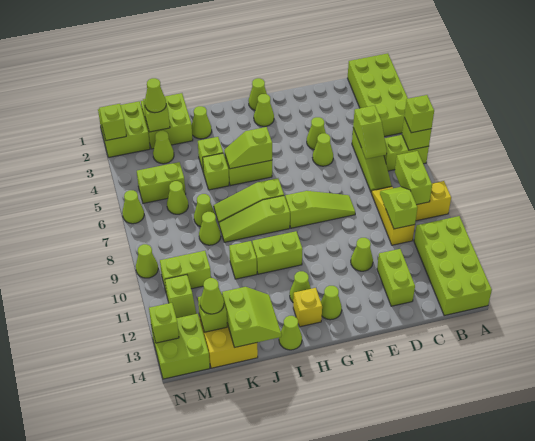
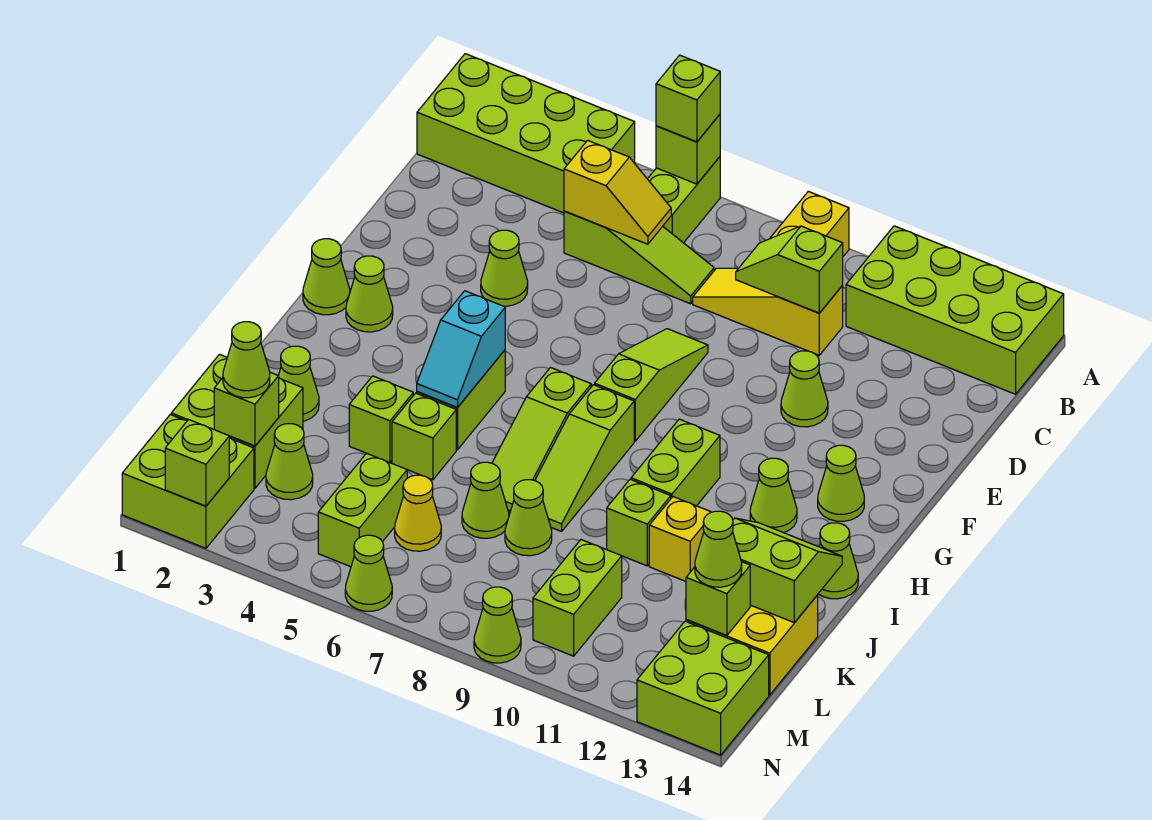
lime brick B8:B9 level 2 -> none
lime slope C5:C6 level 2 top 5 -> yellow slope C5:C6 level 2 top 5
lime brick D12:D13 level 1 -> none
lime cone E5 level 1 -> none
lime slope H5:I5 level 2 top H -> cyan slope H5:I5 level 2 top H
yellow brick H13 level 1 -> yellow brick J11 level 1
lime cone L6 level 1 -> yellow cone L6 level 1
lime slope M11:M12 level 1 top 11 -> none
lime brick N13 level 2 -> none

